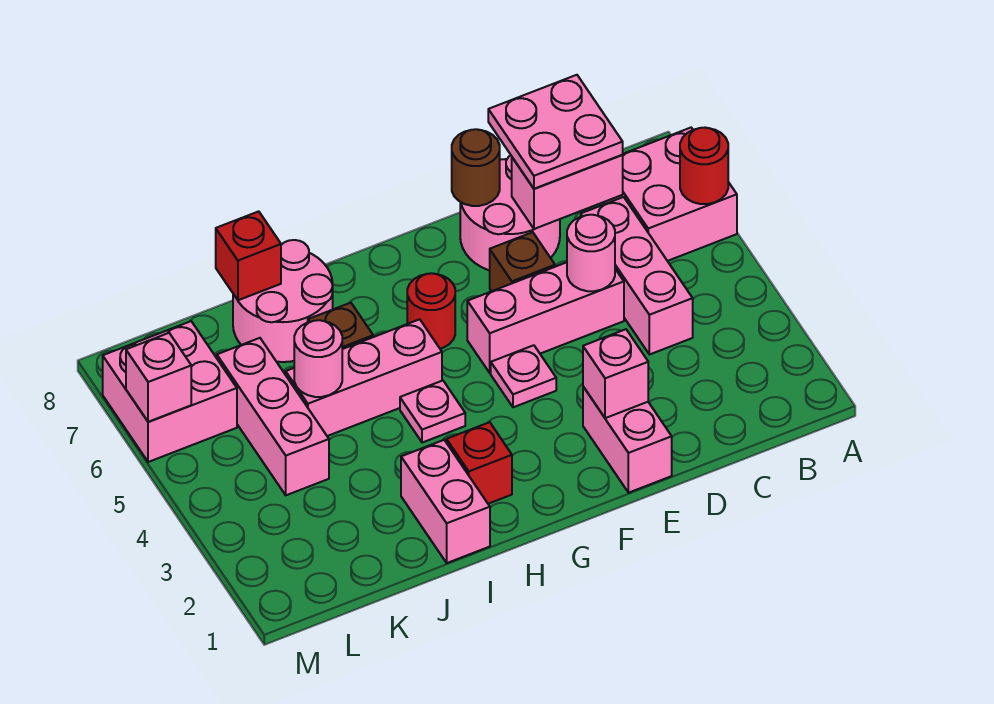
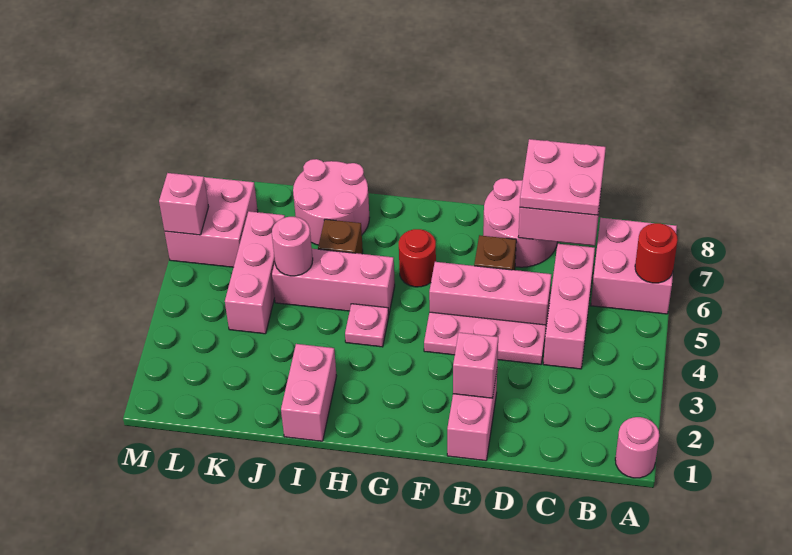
pink round brick D5 level 2 -> pink round brick A1 level 1
brown round brick E8 level 2 -> none
pink plate F4 level 1 -> pink plate D4:F4 level 1
red brick H2 level 1 -> none
red brick J8 level 2 -> none

